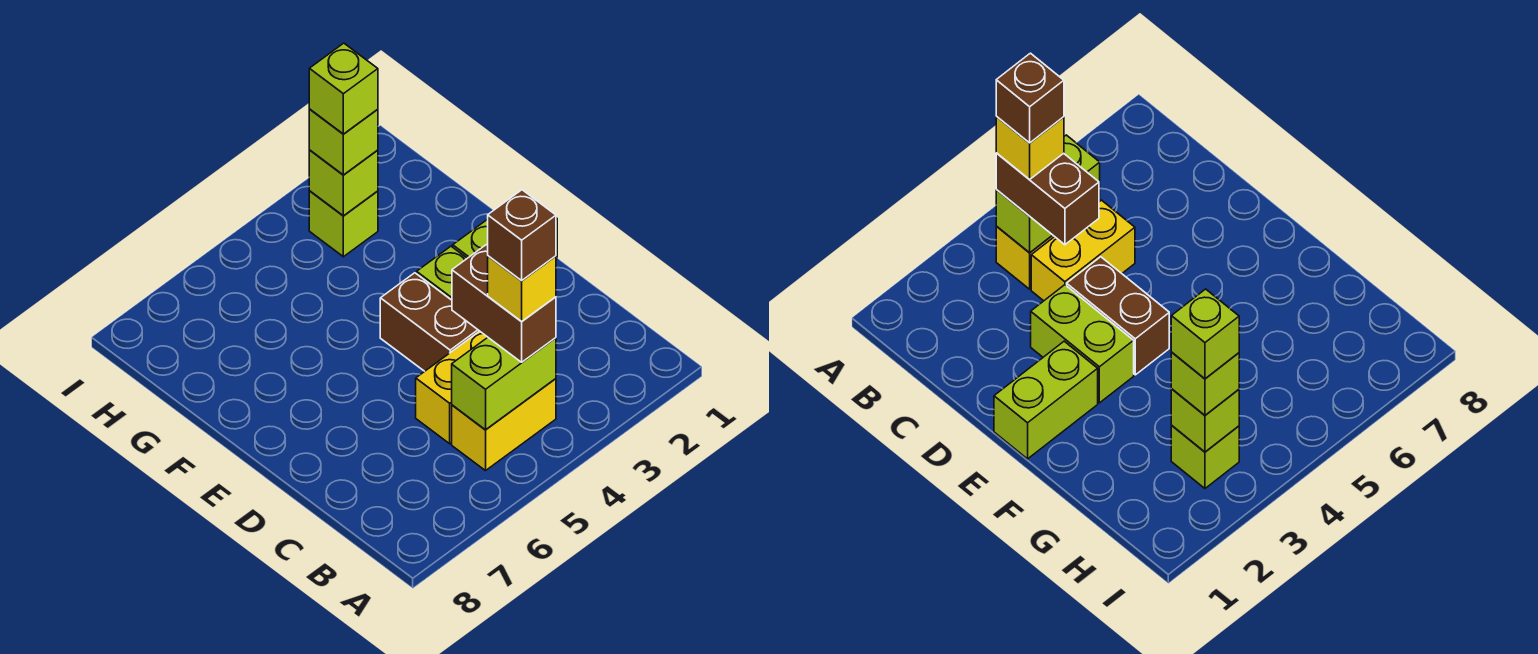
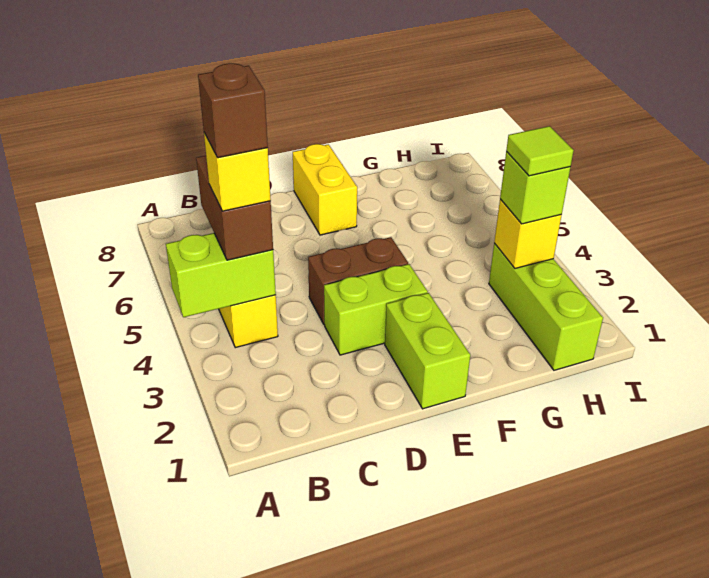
lime brick B4:B5 level 2 -> lime brick A4:B4 level 2
brown brick B4:C4 level 3 -> brown brick B4:B5 level 3
yellow brick C4:C5 level 1 -> yellow brick E7:E8 level 1
lime brick H3 level 1 -> lime brick H1:H3 level 1
lime brick H3 level 2 -> yellow brick H3 level 2
lime brick H3 level 4 -> lime tile H3 level 4

